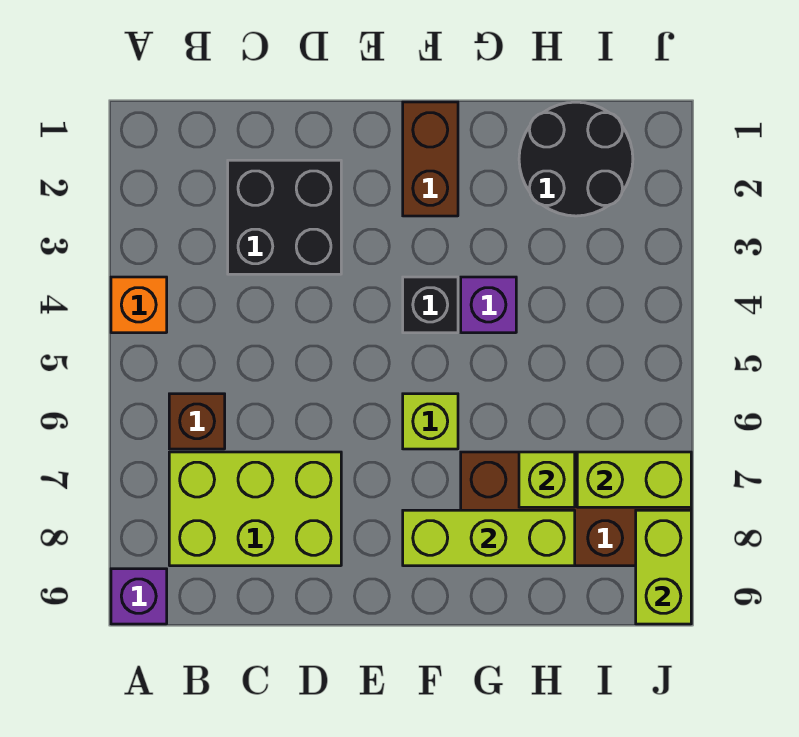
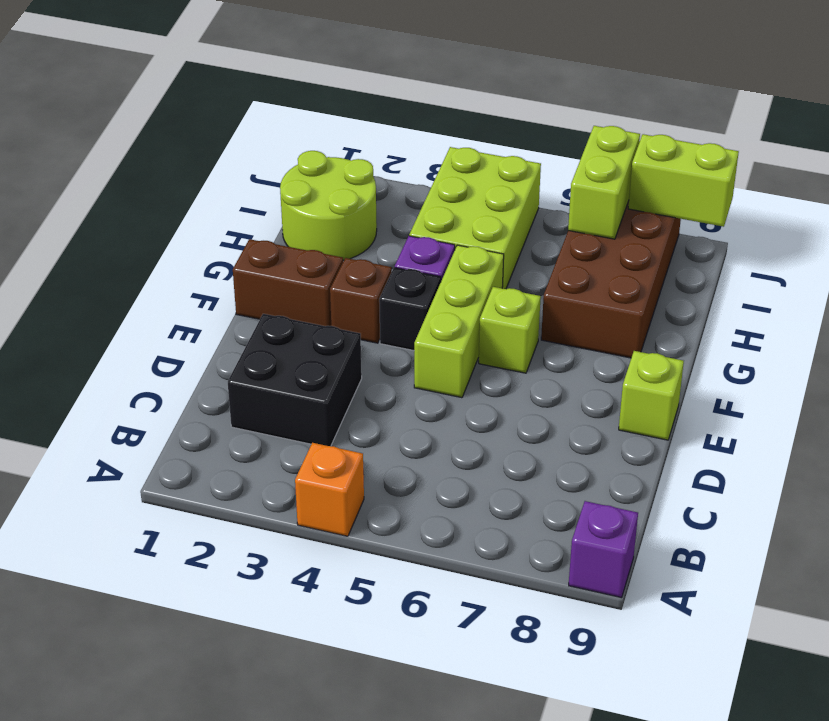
brown brick B6 level 1 -> brown brick F3 level 1
lime brick B7:D8 level 1 -> lime brick H4:J5 level 1
lime brick F8:H8 level 2 -> lime brick E5:G5 level 1
black round brick H1:I2 level 1 -> lime round brick H1:I2 level 1
lime brick H7 level 2 -> lime brick E9 level 1

